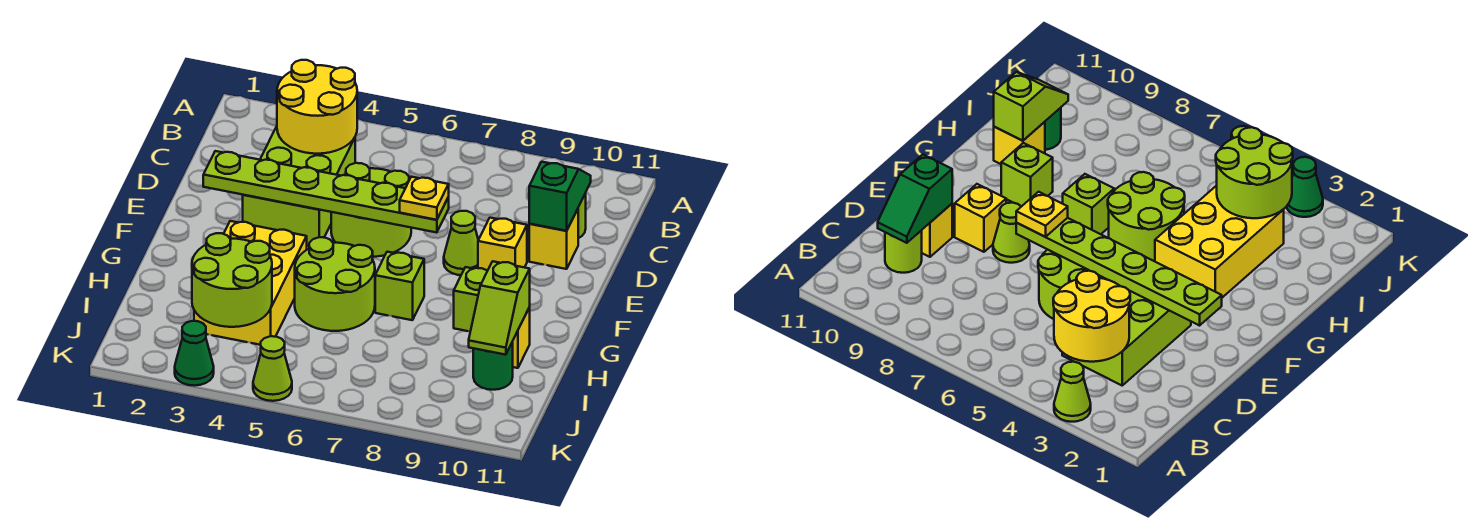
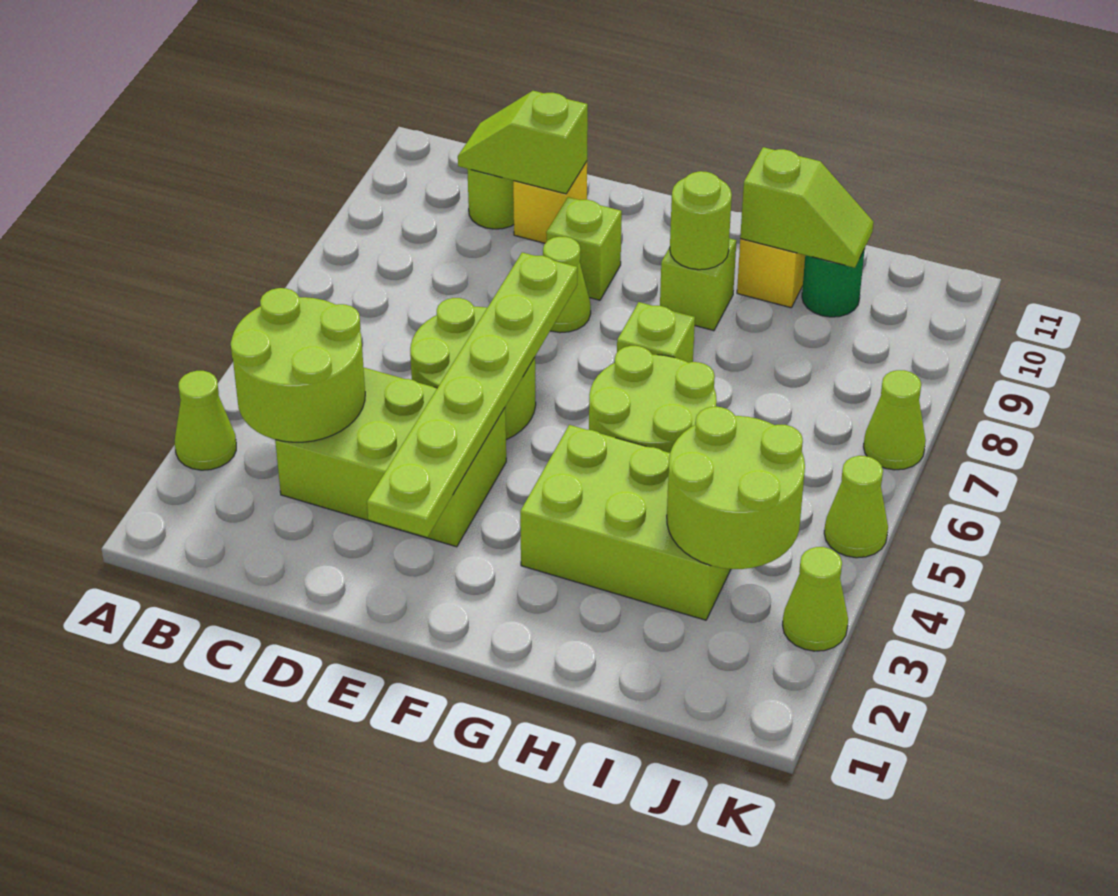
yellow round brick B3:C4 level 2 -> lime round brick B3:C4 level 2
green slope C10:D10 level 2 top D -> lime slope C10:D10 level 2 top D
yellow plate E7 level 3 -> none
yellow brick E9 level 1 -> lime brick E9 level 1
yellow brick G3:I4 level 1 -> lime brick G3:I4 level 1
none -> lime round brick G9 level 2
green cone K3 level 1 -> lime cone K3 level 1
none -> lime cone K7 level 1

